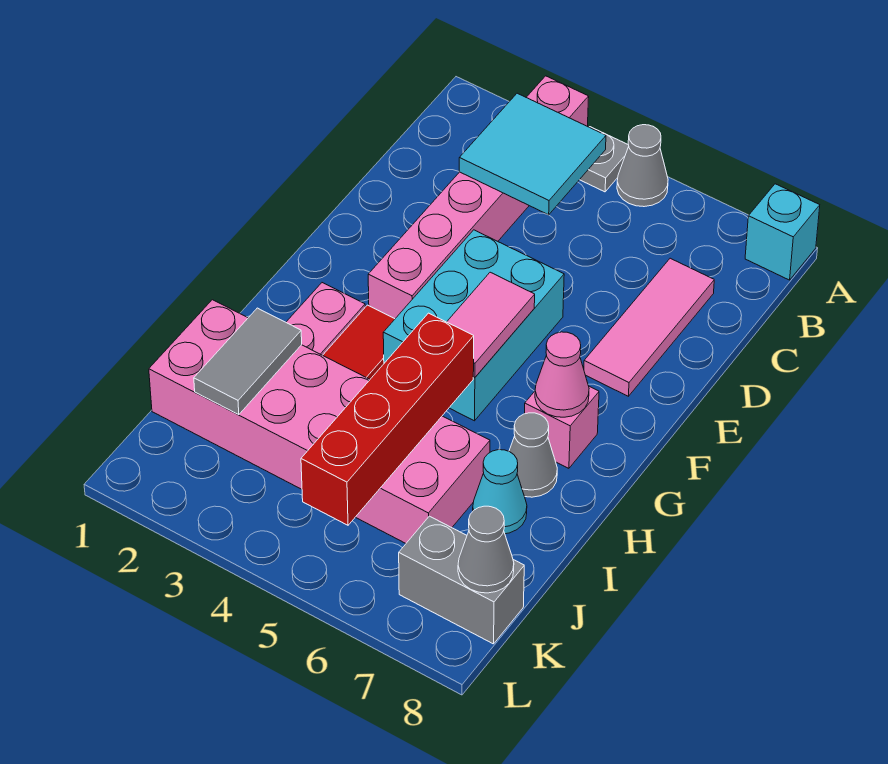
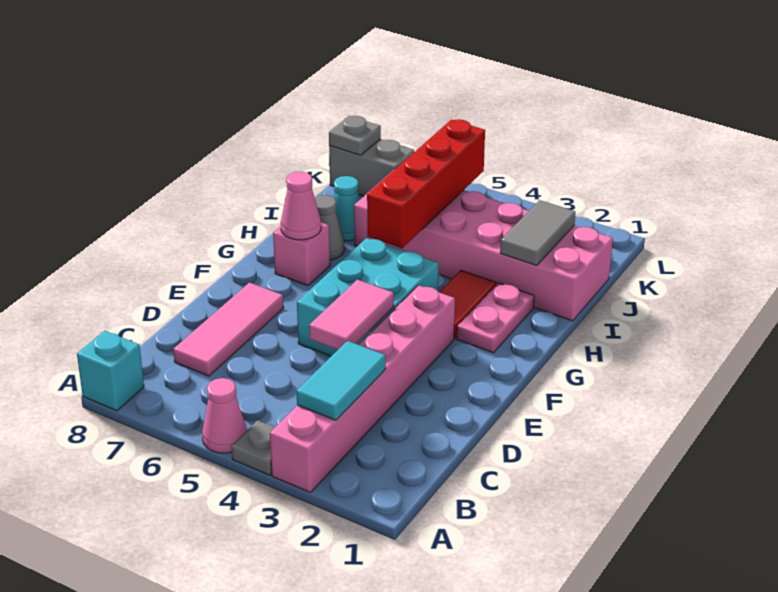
grey cone A5 level 1 -> pink cone A5 level 1
cyan tile B3:C4 level 2 -> cyan tile B3:C3 level 2
pink tile F5:G5 level 2 -> pink tile D4:E4 level 2
grey cone K8 level 2 -> grey plate K8 level 2

